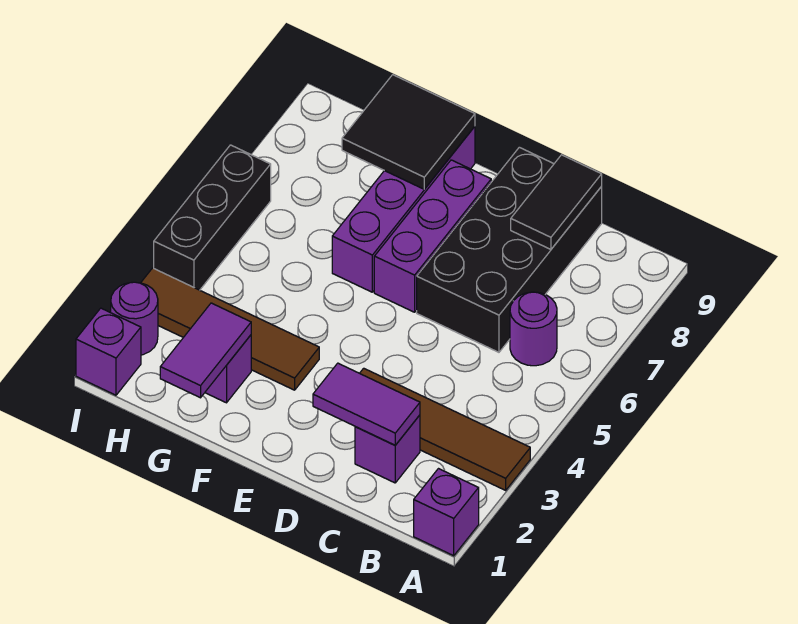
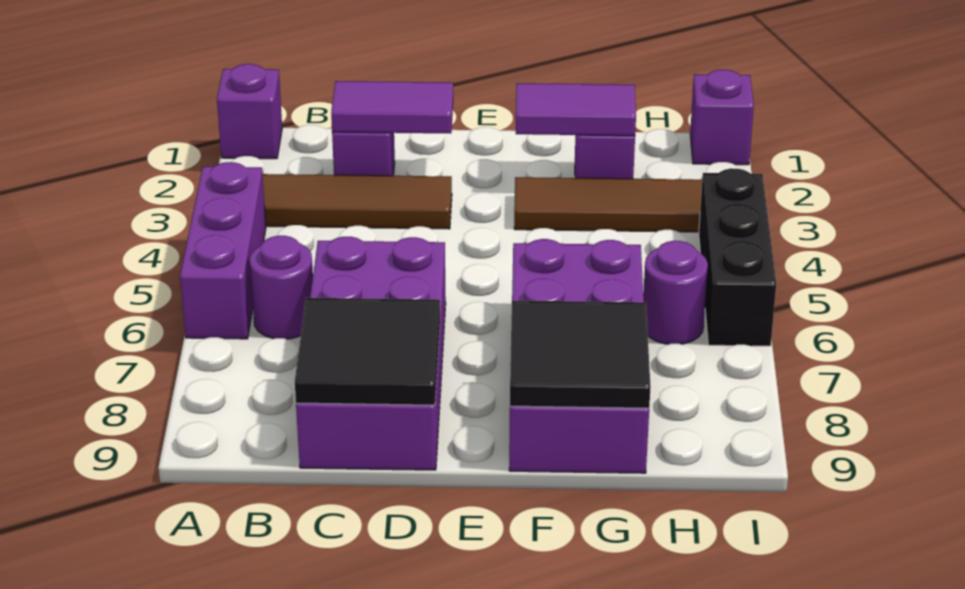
black brick C6:D9 level 1 -> purple brick C6:D9 level 1
black tile C8:C9 level 2 -> black tile C8:D9 level 2
purple brick E6:E8 level 1 -> purple brick A4:A6 level 1
purple brick F6:F9 level 1 -> purple brick F6:G9 level 1
purple tile G1:G2 level 2 -> purple tile F2:G2 level 2
purple round brick I2 level 1 -> purple round brick H6 level 1

